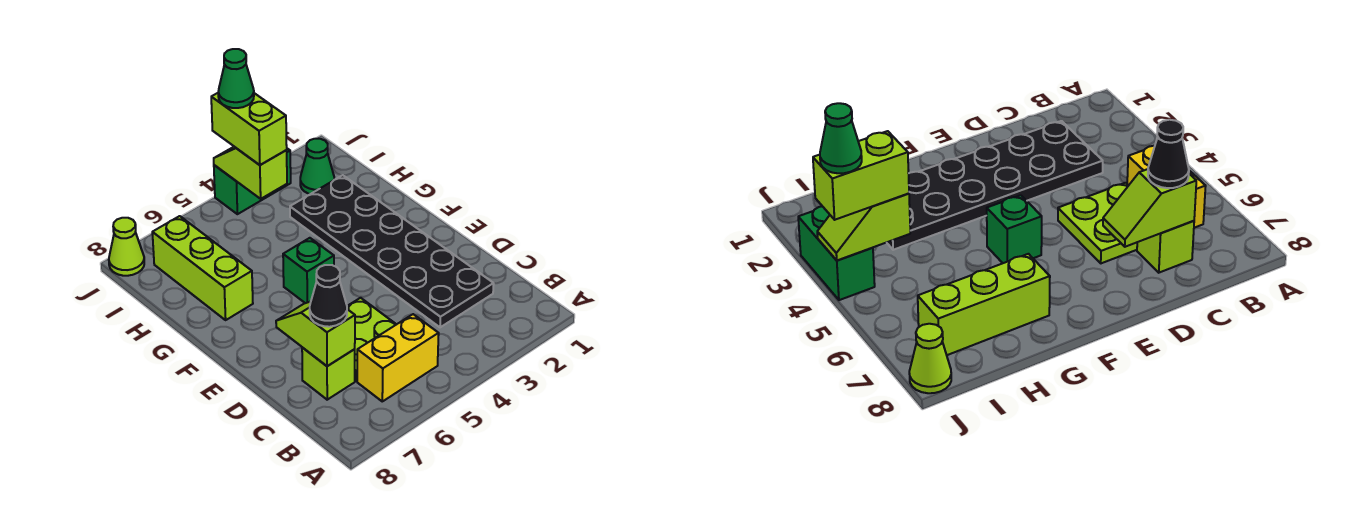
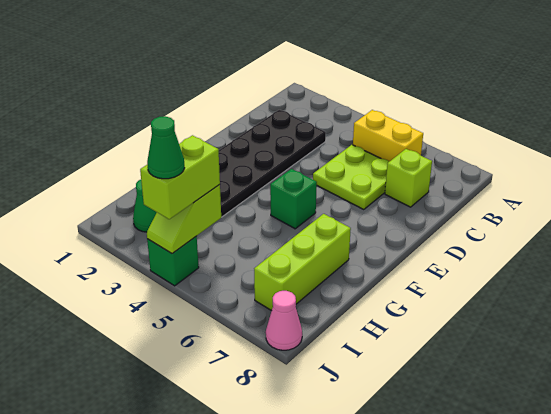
lime slope C7:D7 level 2 top C -> none
black cone C7 level 3 -> none
green brick J3:J4 level 1 -> green brick J4 level 1
lime cone J8 level 1 -> pink cone J8 level 1

